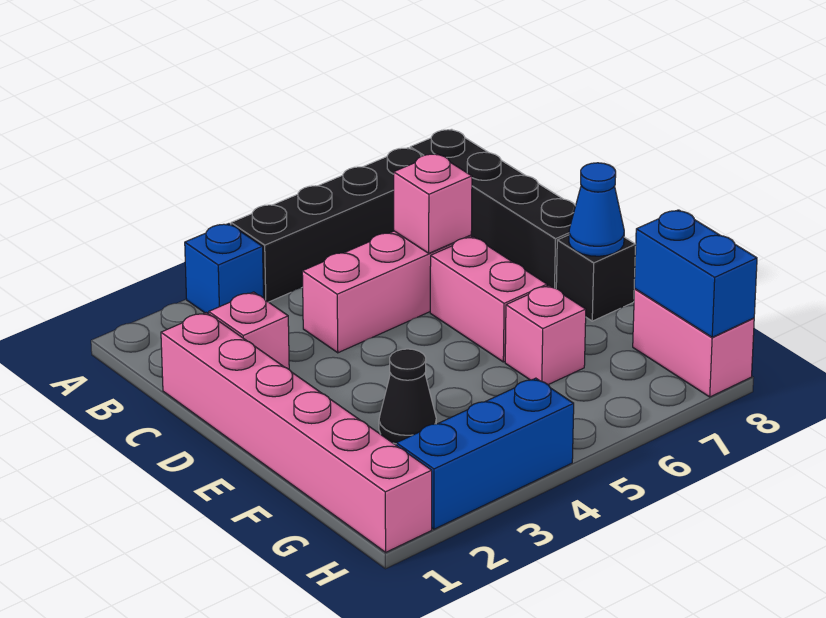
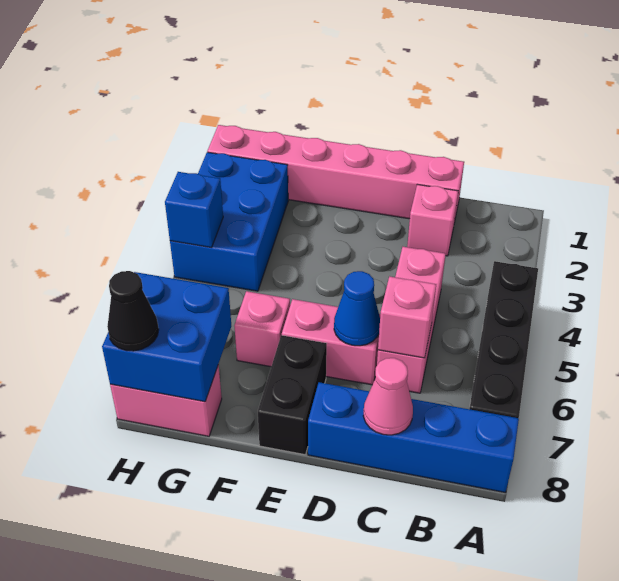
blue brick A3 level 1 -> blue brick H4 level 2
black brick A8:D8 level 1 -> blue brick A8:D8 level 1
none -> pink cone C8 level 2
black brick E8 level 1 -> black brick E7:E8 level 1
blue cone E8 level 2 -> blue cone D6 level 2
black cone F3 level 1 -> black cone H8 level 3
blue brick G8:H8 level 2 -> blue brick G7:H8 level 2
blue brick H2:H4 level 1 -> blue brick G2:H4 level 1

